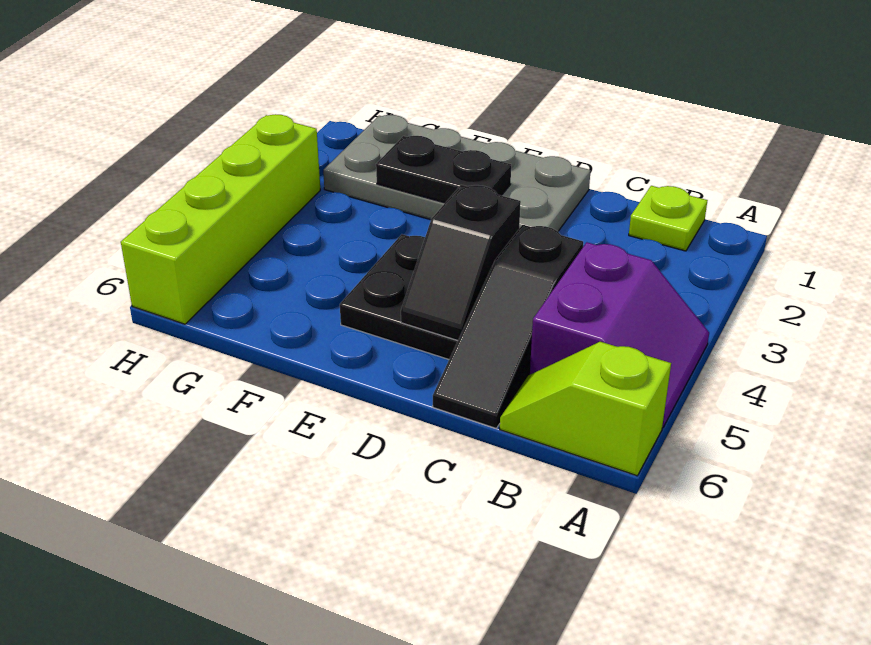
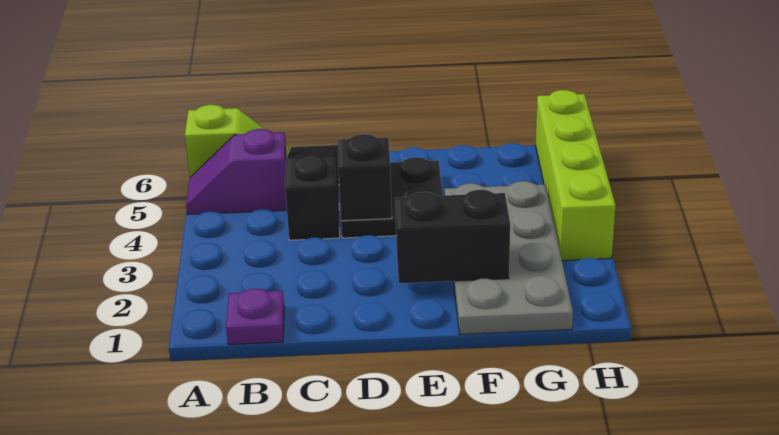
purple slope A4:B5 level 1 top B -> purple slope A5:B5 level 1 top B
lime plate B1 level 1 -> purple plate B1 level 1
grey plate D1:G2 level 1 -> grey plate F1:G4 level 1
black plate E2:F2 level 2 -> black brick E2:F2 level 2

